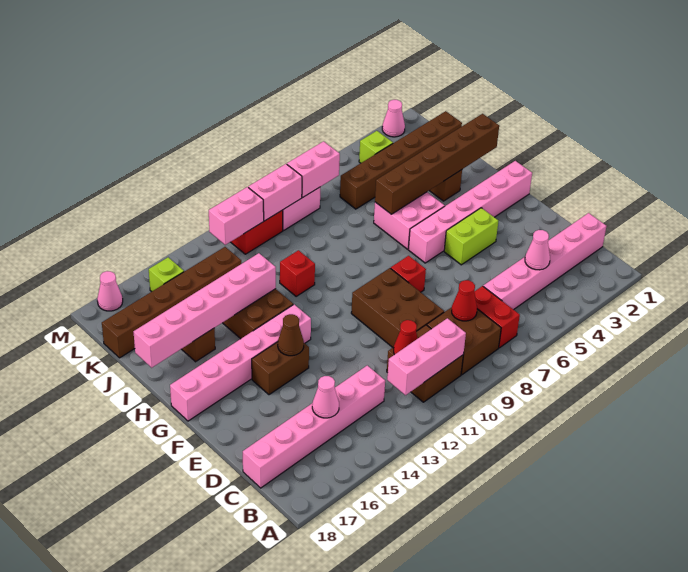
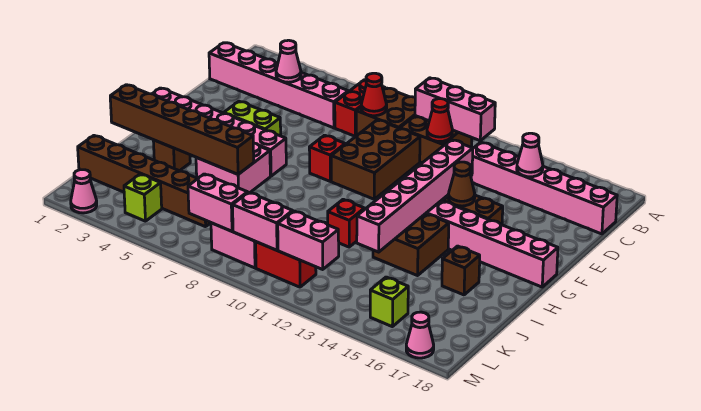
pink brick I13:I18 level 2 -> pink brick E13:J13 level 2
brown brick K13:K18 level 1 -> none

